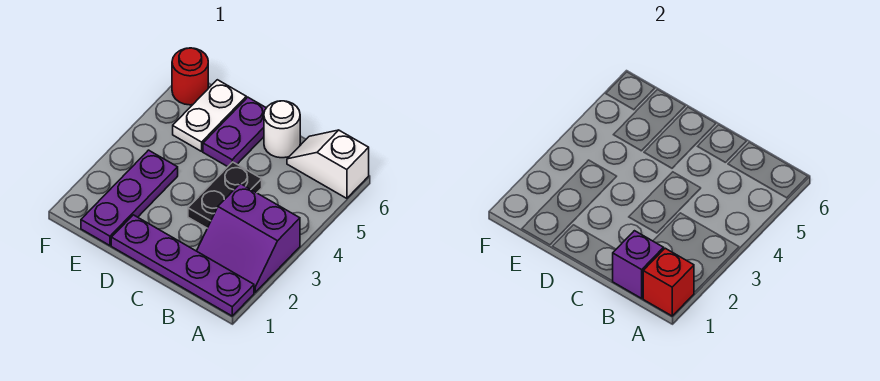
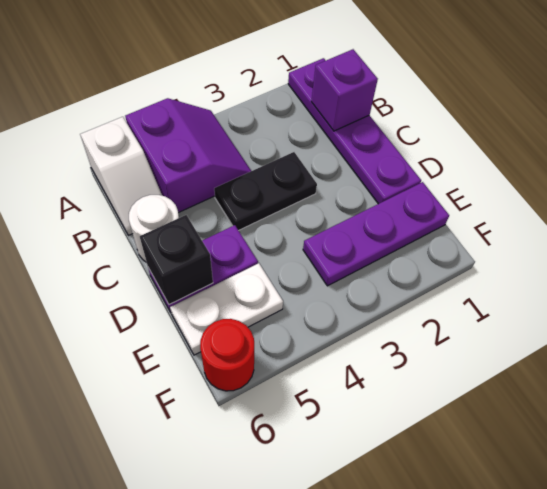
red brick A1 level 2 -> none
purple slope A2:B3 level 1 top 3 -> purple slope A4:B5 level 1 top 5
none -> black brick D6 level 2

